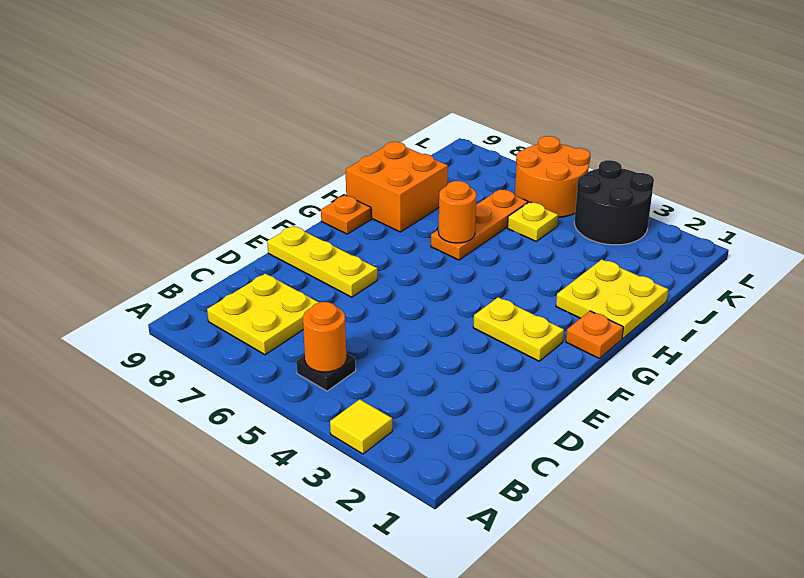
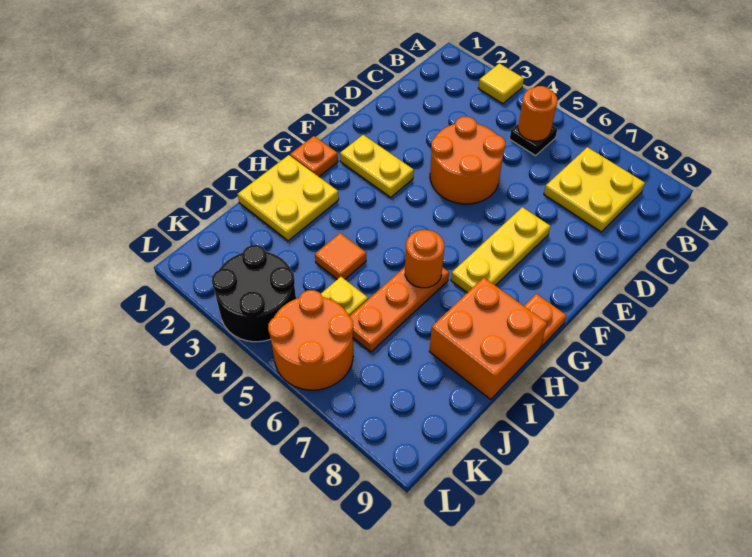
none -> orange round brick D4:E5 level 1
yellow plate E7:E9 level 1 -> yellow plate E7:G7 level 1
none -> orange tile I4 level 1

